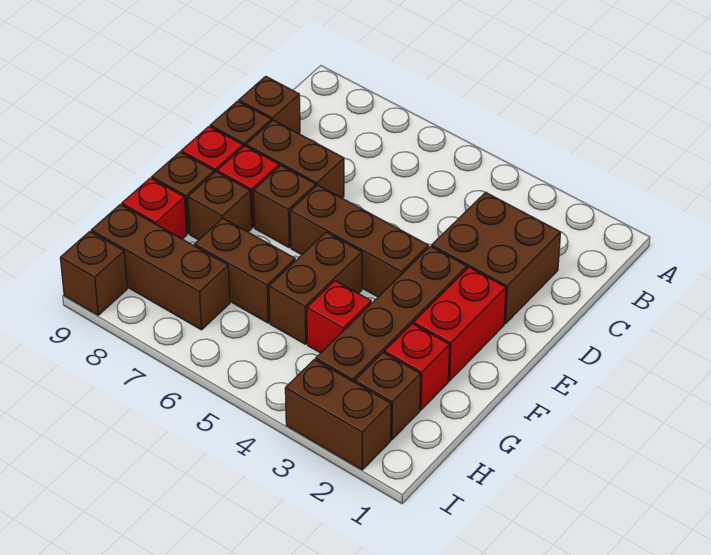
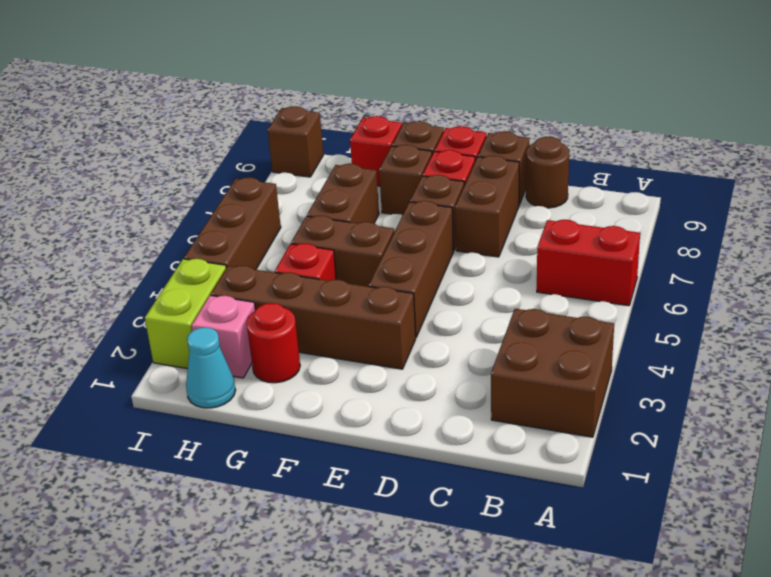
brown brick C2:D3 level 1 -> brown brick A2:B3 level 1
brown brick C9 level 1 -> brown round brick C9 level 1
red brick E2:F2 level 1 -> red brick A6:B6 level 1
red brick G2 level 1 -> red round brick G2 level 1
none -> cyan cone H1 level 1
brown brick H2 level 1 -> pink brick H2 level 1
brown brick H7:H9 level 1 -> brown brick I4:I6 level 1
brown brick I2:I3 level 1 -> lime brick I2:I3 level 1

